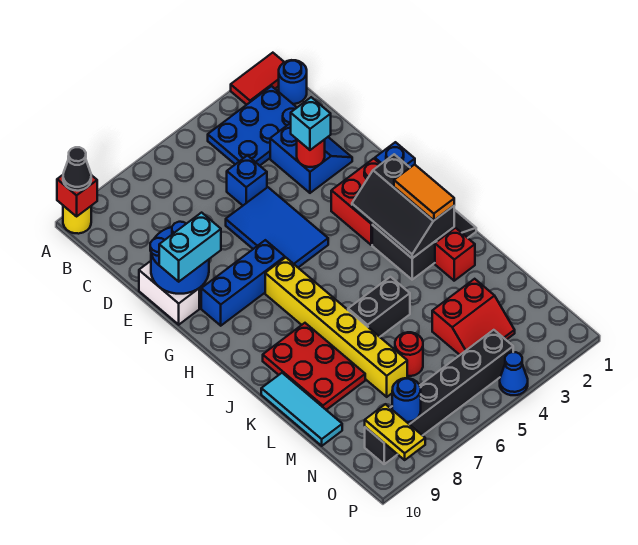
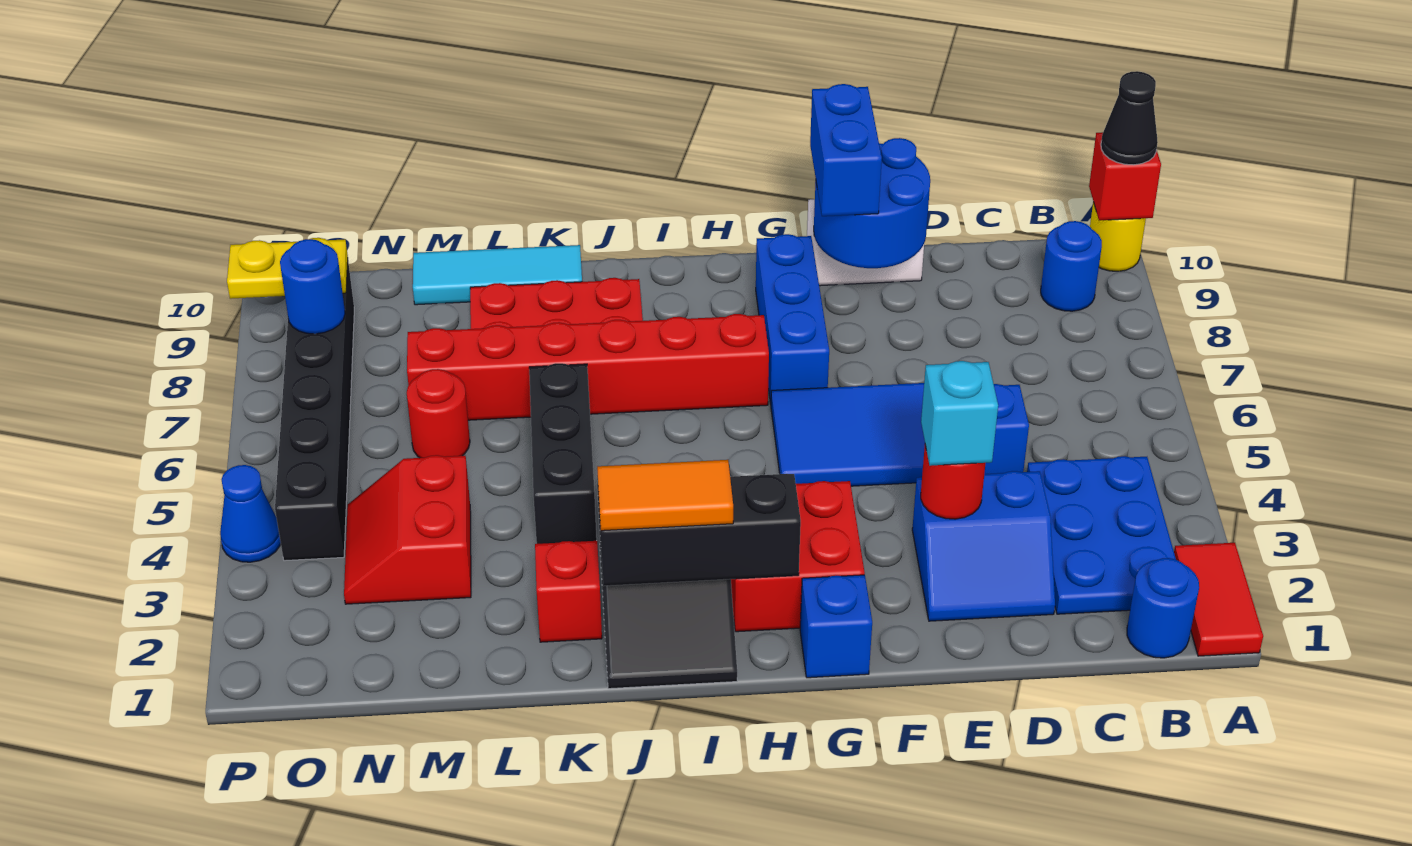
none -> blue round brick B9 level 1
cyan brick F9:F10 level 3 -> blue brick F9:F10 level 3
yellow brick H7:M7 level 1 -> red brick H7:M7 level 1
black brick K5:K6 level 1 -> black brick K4:K6 level 1

